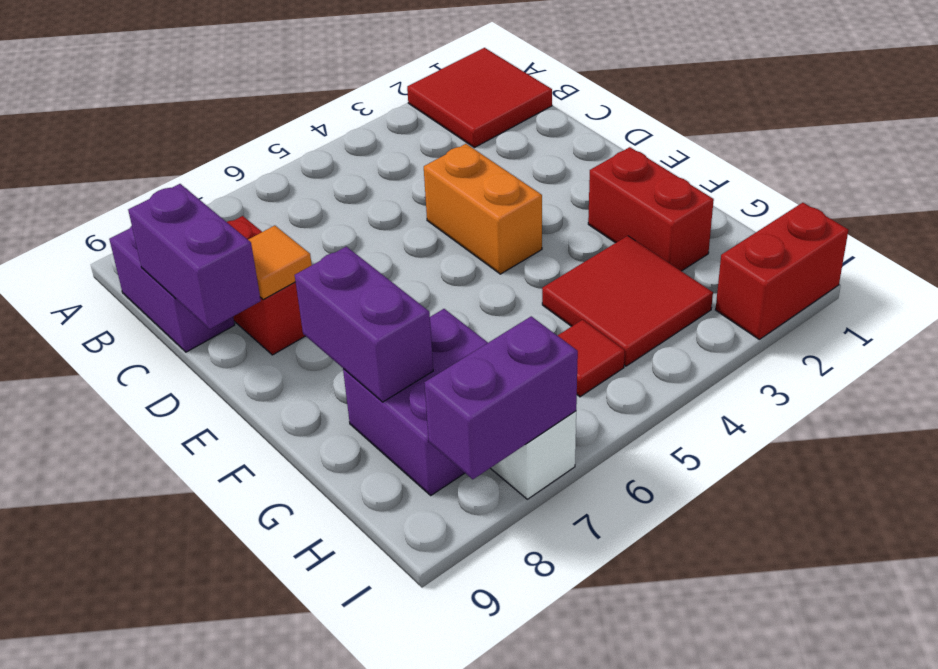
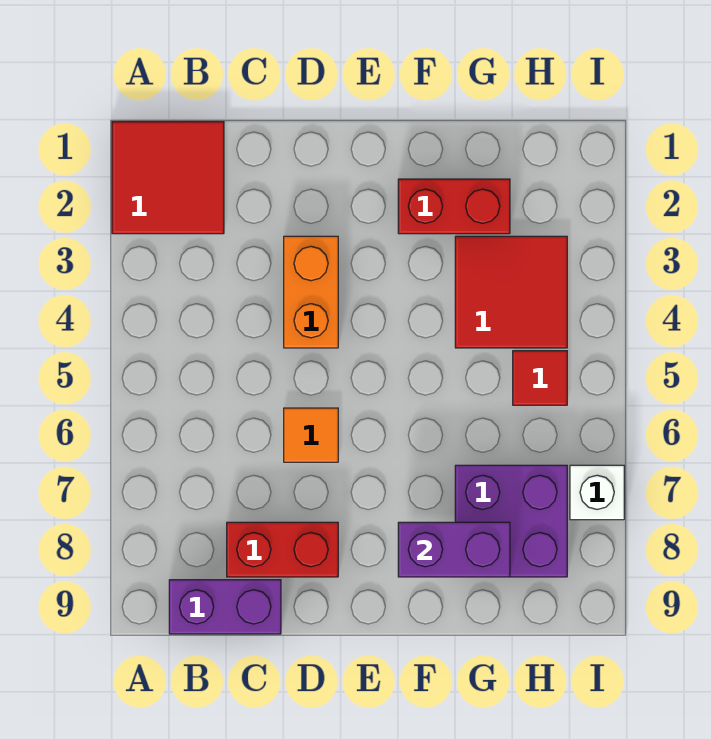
purple brick C9:D9 level 2 -> none
orange brick D4:E4 level 1 -> orange brick D3:D4 level 1
orange tile D8 level 2 -> orange tile D6 level 1
red brick I1:I2 level 1 -> none
purple brick I7:I8 level 2 -> none

